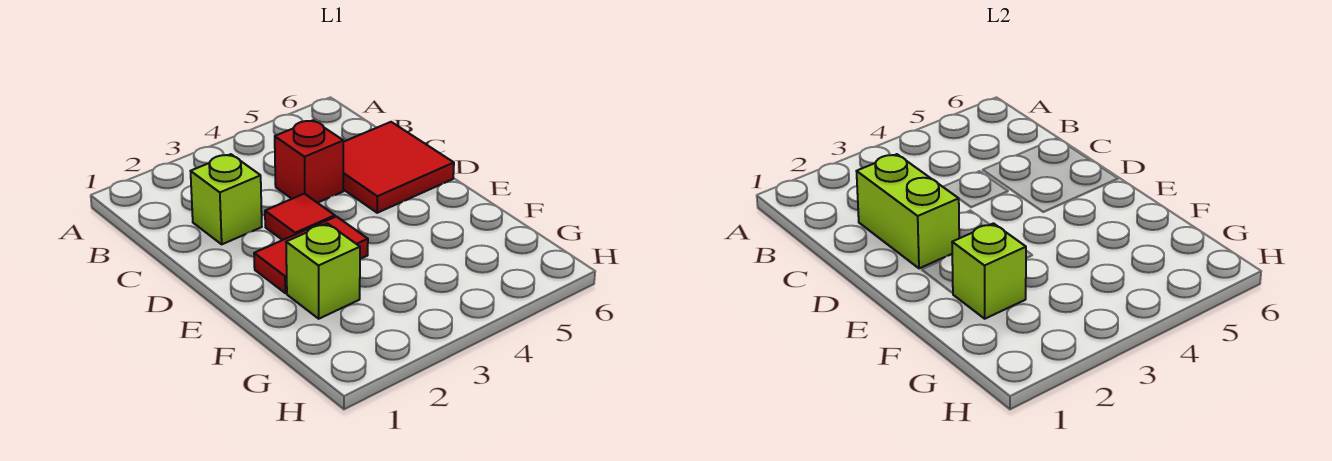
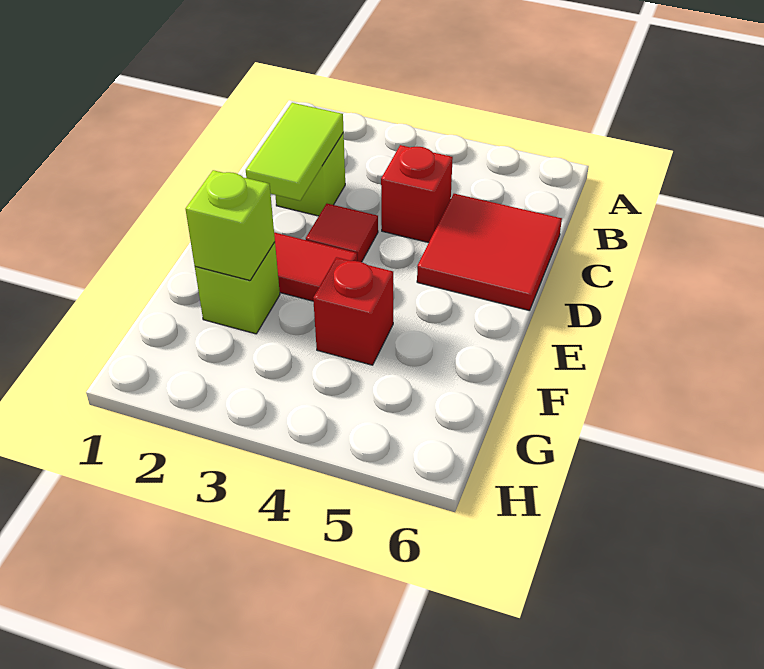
lime brick C2:D2 level 2 -> lime tile C2:D2 level 2
none -> red brick F4 level 1

